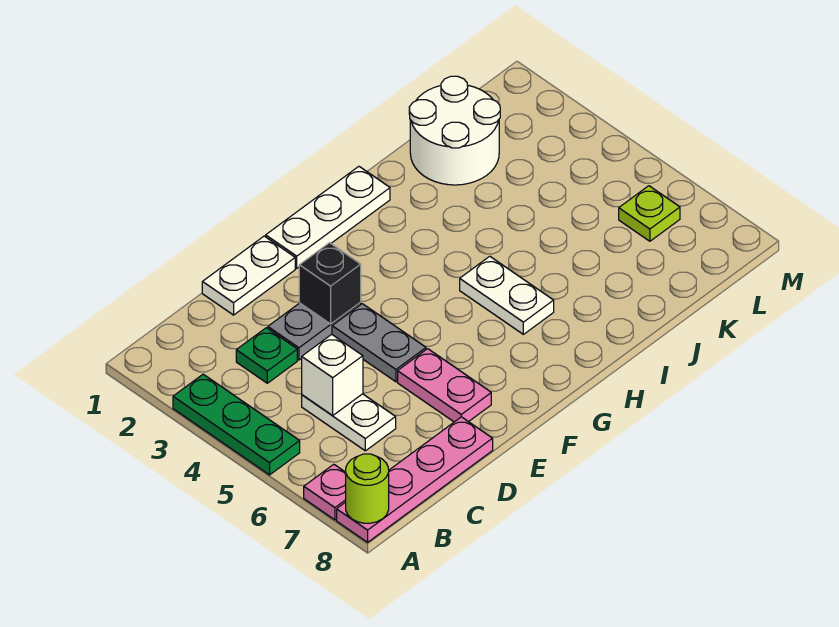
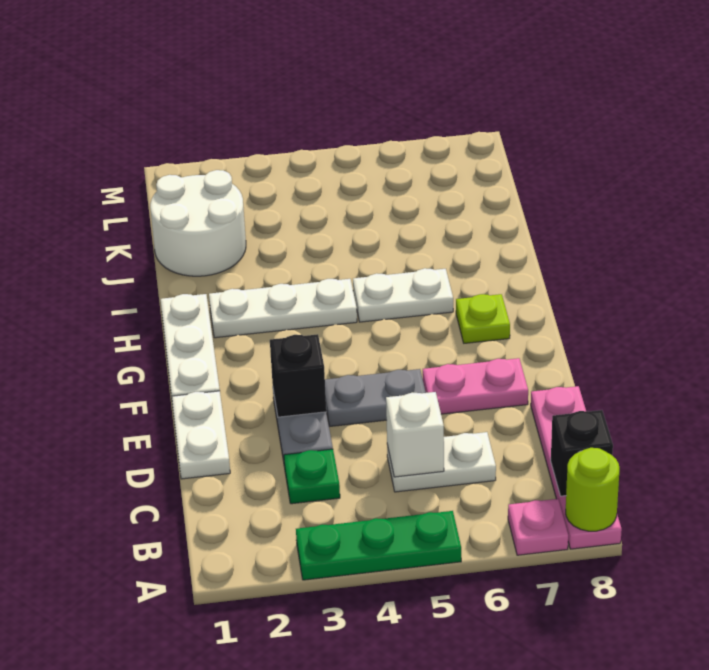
none -> black brick B8 level 2
none -> white plate H2:H4 level 1
lime plate L6 level 1 -> lime plate G7 level 1

